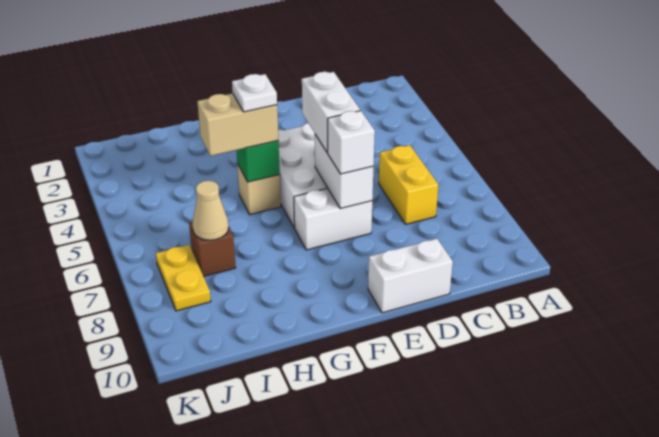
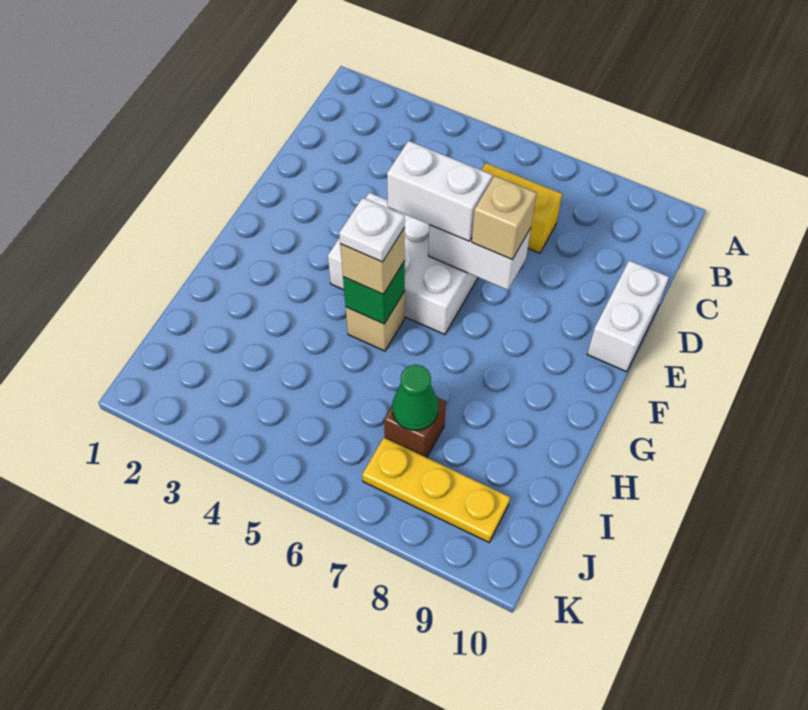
white brick E7:F7 level 1 -> none
white brick E7 level 3 -> tan brick E7 level 3
tan brick G5:H5 level 3 -> tan brick G5 level 3
tan cone I7 level 2 -> green cone I7 level 2
yellow plate J7:J8 level 1 -> yellow plate J7:J9 level 1

